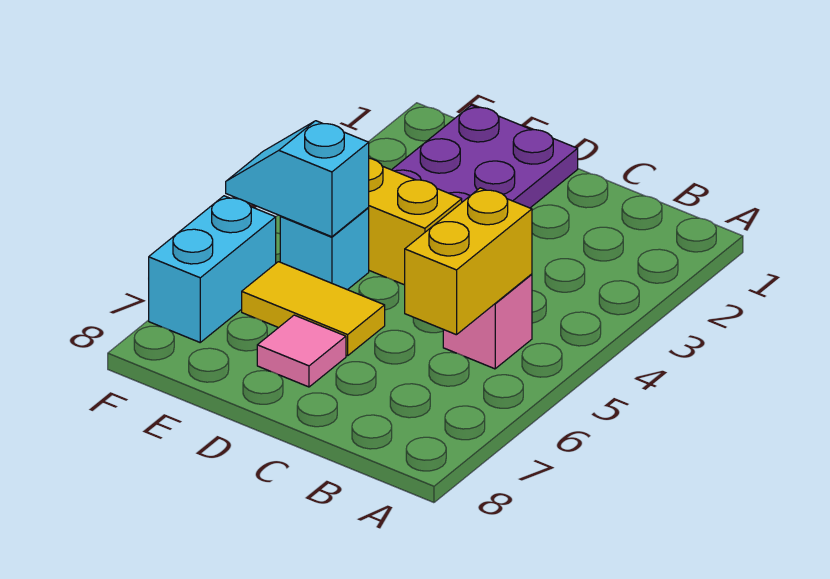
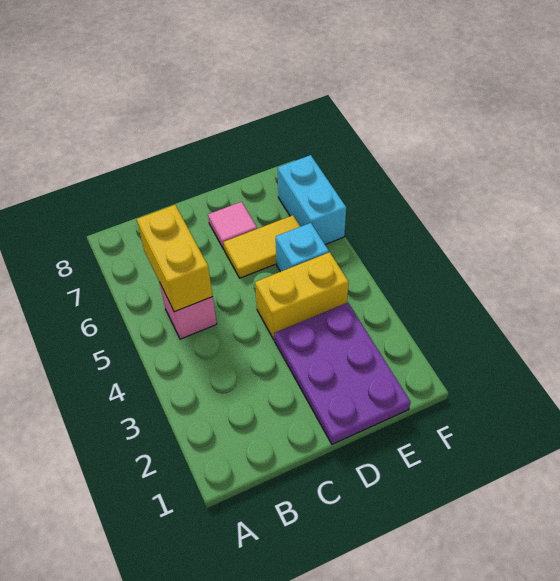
cyan slope E5:F5 level 2 top E -> none

